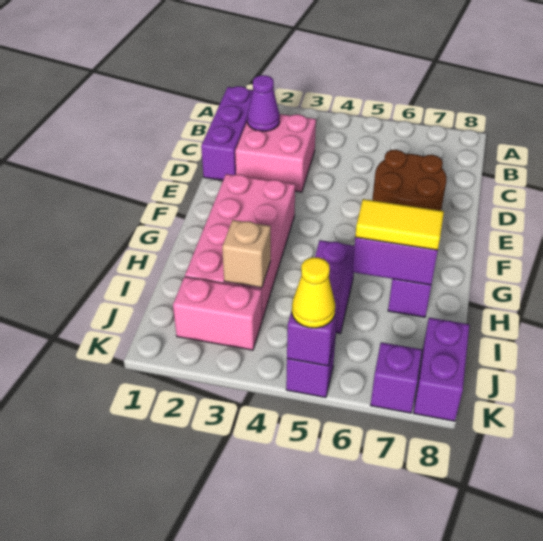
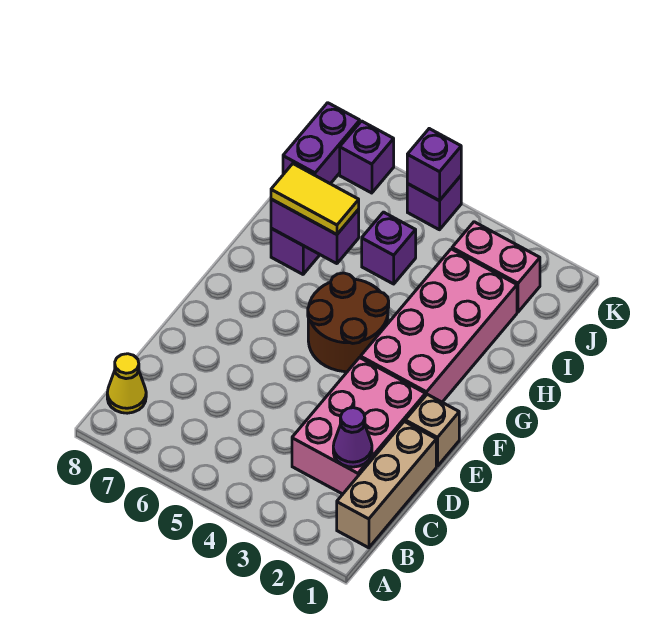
purple brick B1:D1 level 1 -> tan brick B1:D1 level 1
pink brick C2:D3 level 1 -> pink brick C2:E3 level 1
brown round brick D6:E7 level 1 -> brown round brick F4:G5 level 1
purple brick H5:I5 level 1 -> purple brick I5 level 1
tan brick I3 level 2 -> tan brick E1 level 1
yellow cone K5 level 3 -> yellow cone B8 level 1

